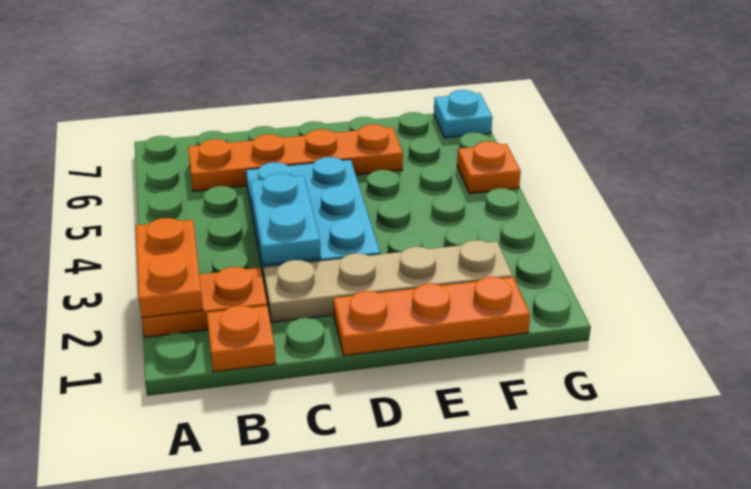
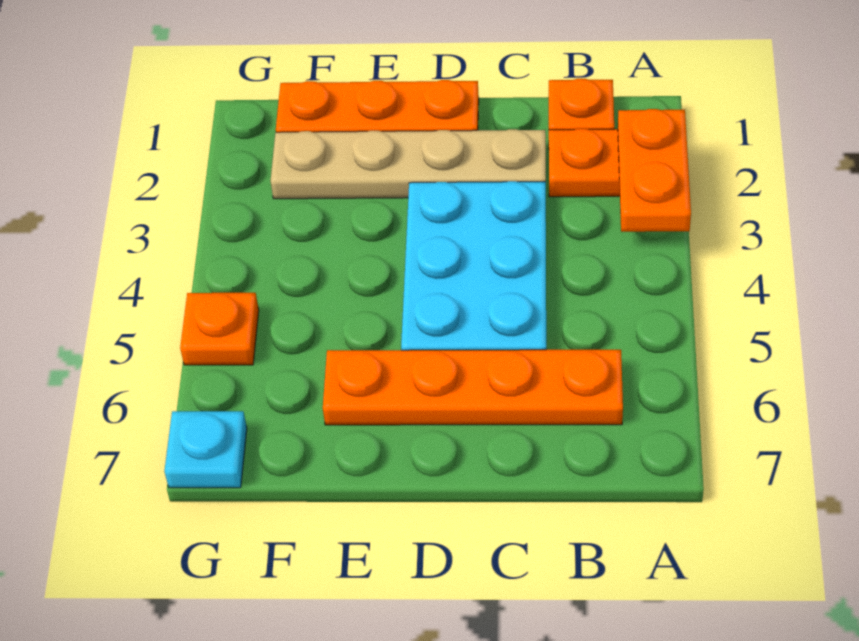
cyan plate C3:C4 level 2 -> none

